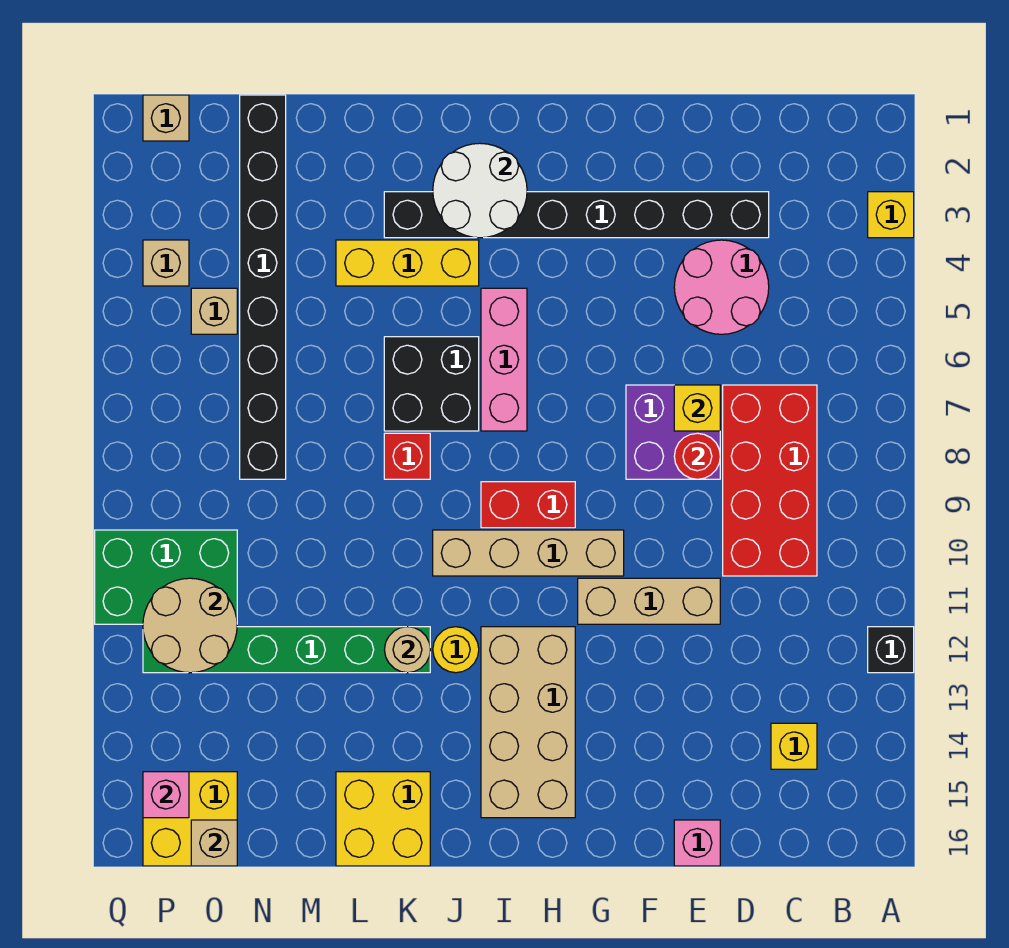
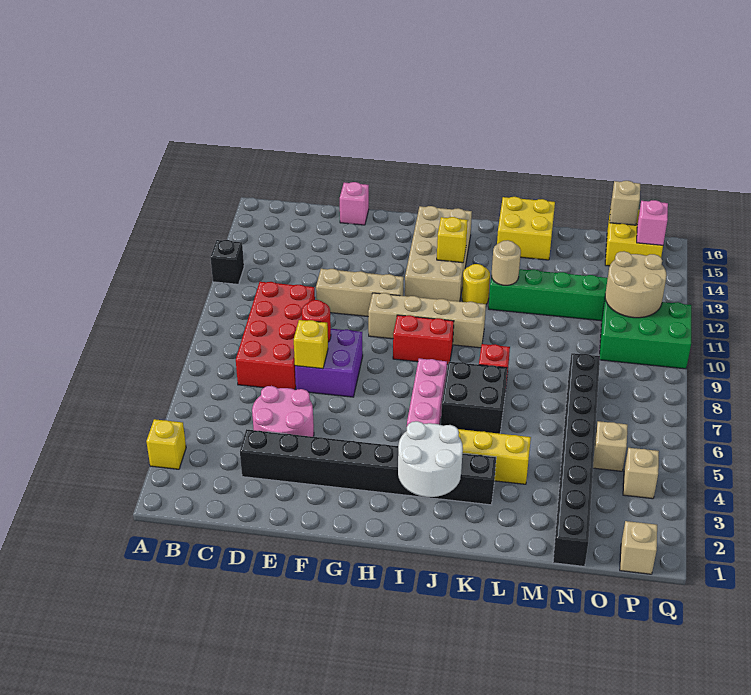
yellow brick C14 level 1 -> yellow brick I13 level 2

